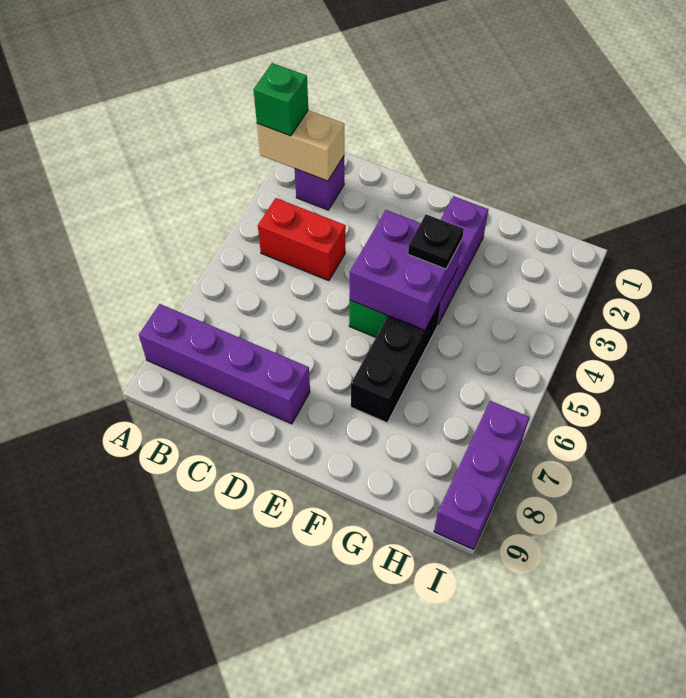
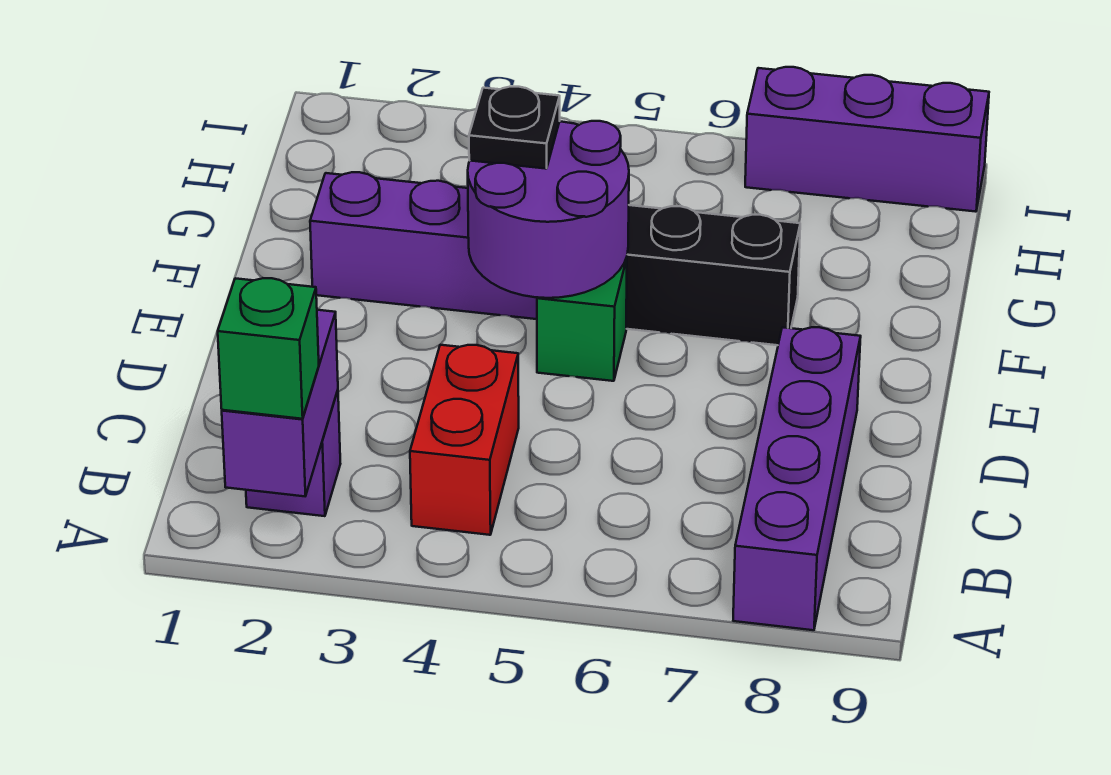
tan brick A2:B2 level 2 -> purple brick A2:B2 level 2
purple brick E4:F5 level 2 -> purple round brick E4:F5 level 2

